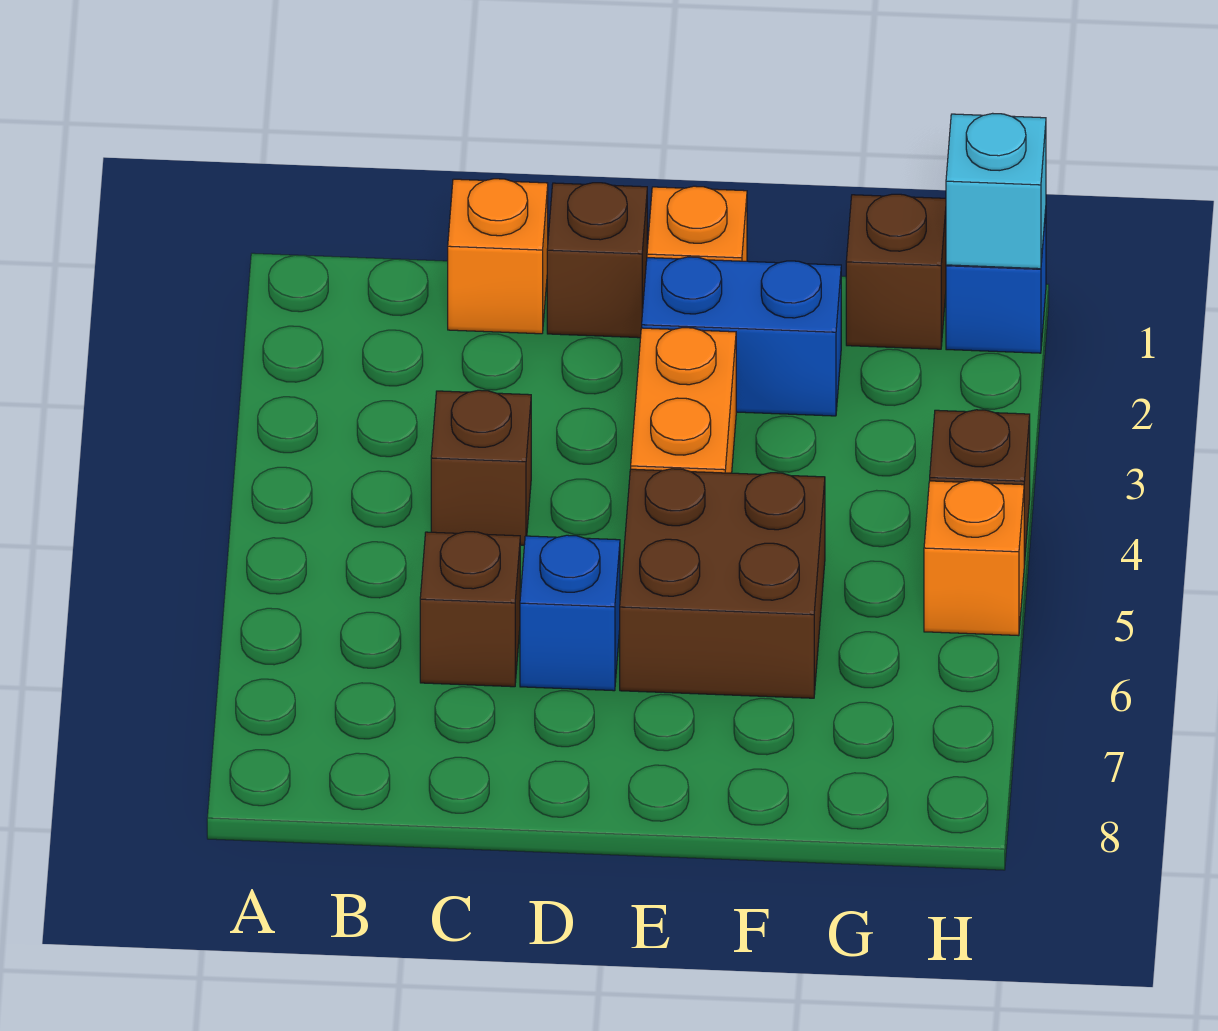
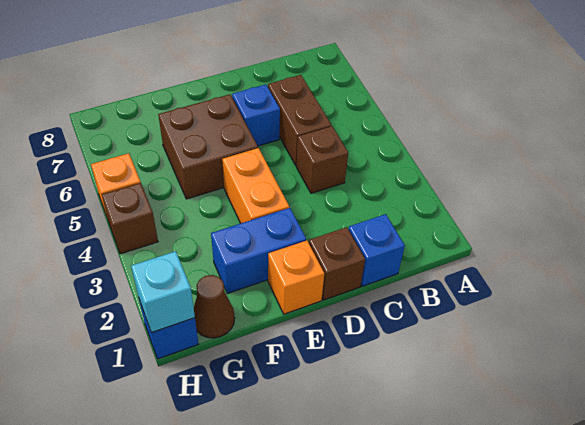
orange brick C1 level 1 -> blue brick C1 level 1
brown brick C6 level 1 -> brown brick C5:C6 level 1
brown brick G1 level 1 -> brown cone G1 level 1

